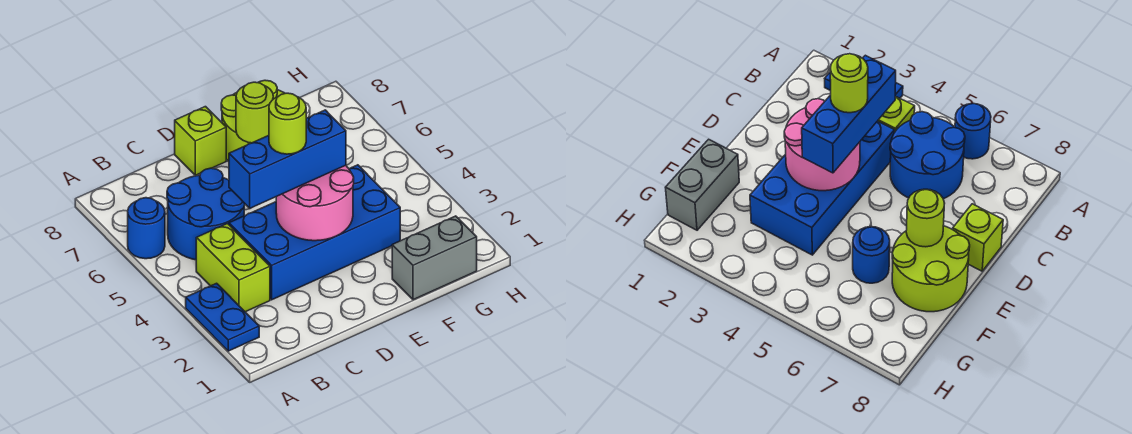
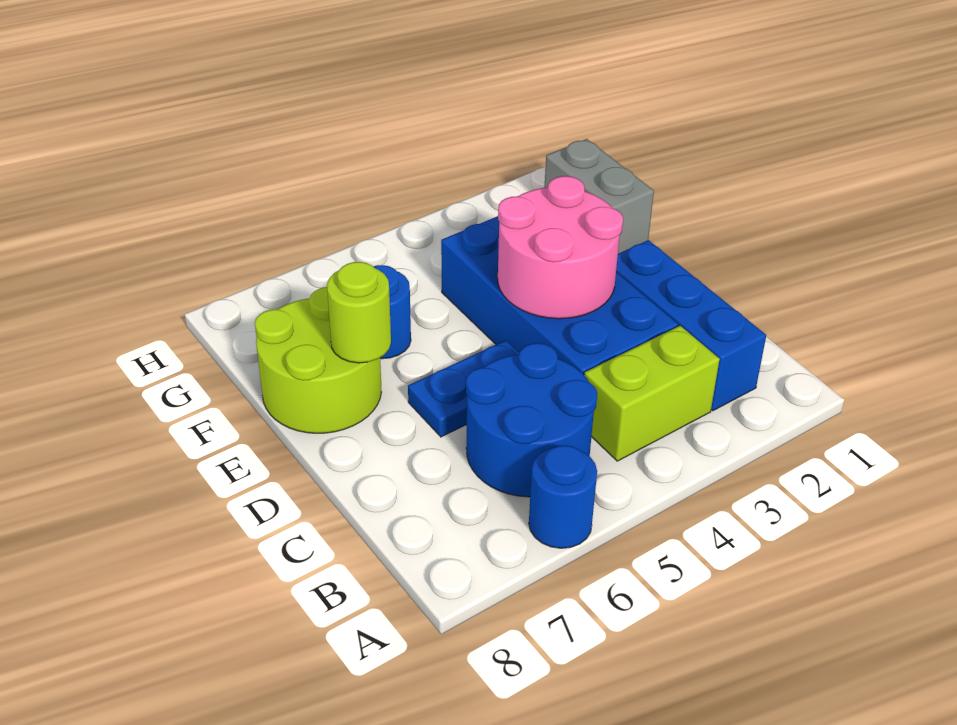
blue plate A2:A3 level 1 -> blue plate D5:D6 level 1
blue brick C4:E4 level 3 -> blue brick B2:D2 level 1
lime round brick D4 level 4 -> none
lime brick D8 level 1 -> none

